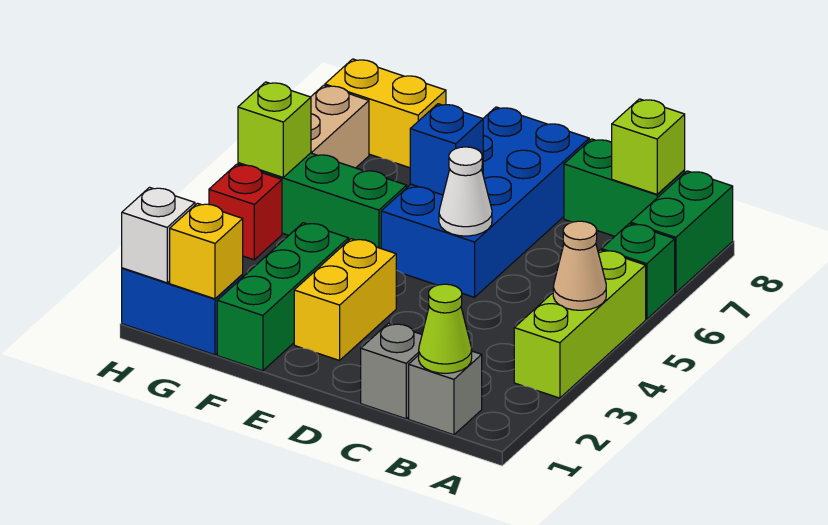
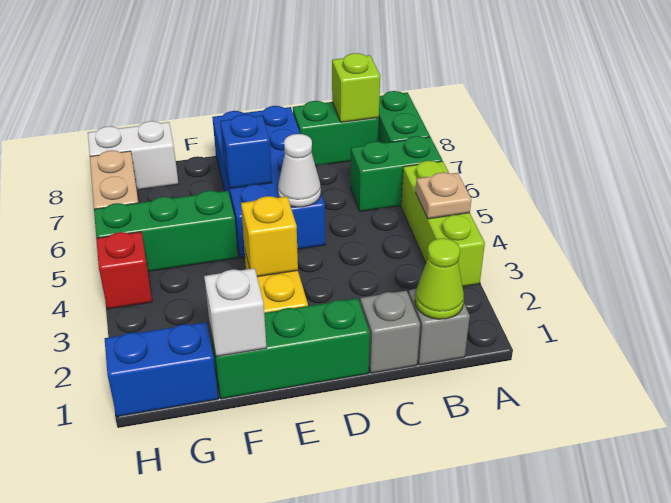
tan cone A4 level 2 -> tan plate A4 level 2
green brick A6 level 1 -> green brick A6:B6 level 1
green brick F1:F3 level 1 -> green brick D1:F1 level 1
yellow brick G1 level 2 -> yellow brick E3 level 2
yellow brick G8:H8 level 1 -> white brick G8:H8 level 1
white brick H1 level 2 -> white brick F1 level 2
lime brick H5 level 2 -> none

